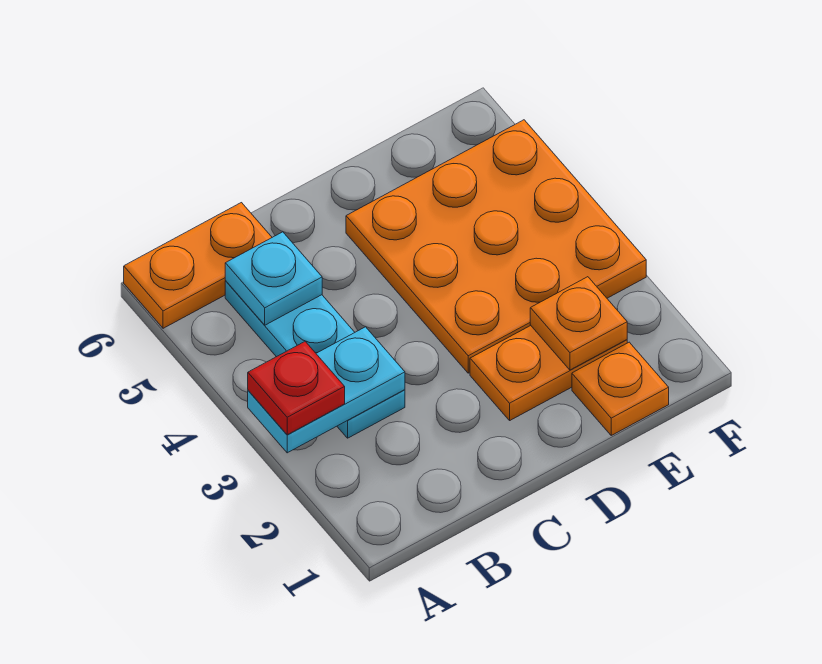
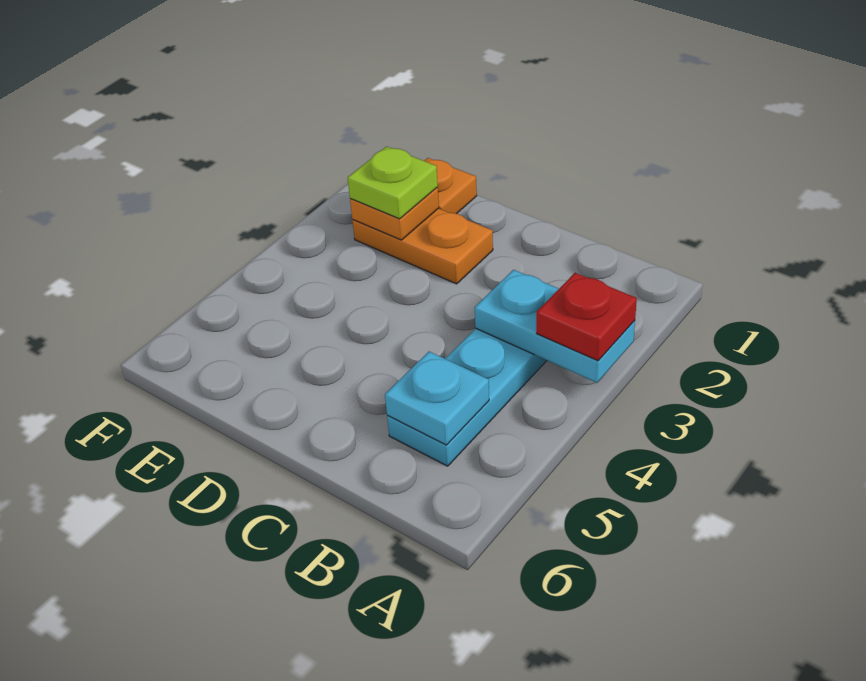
orange plate A6:B6 level 1 -> none
orange plate D3:F5 level 1 -> none
none -> lime plate E2 level 3

